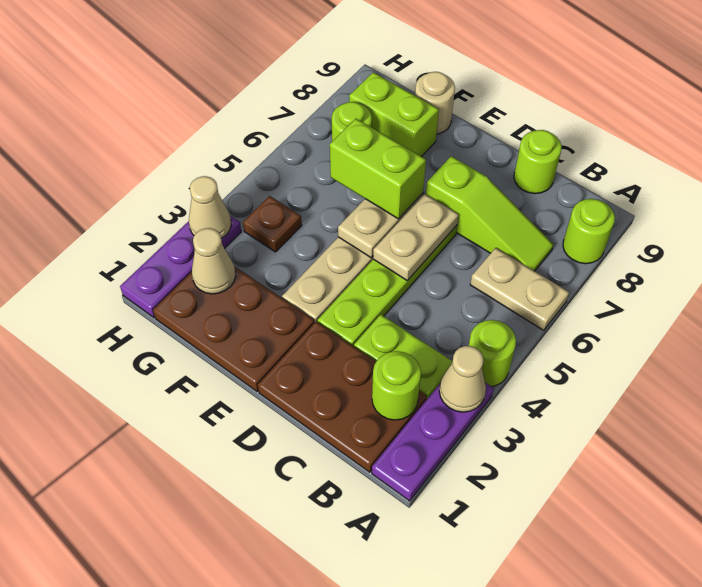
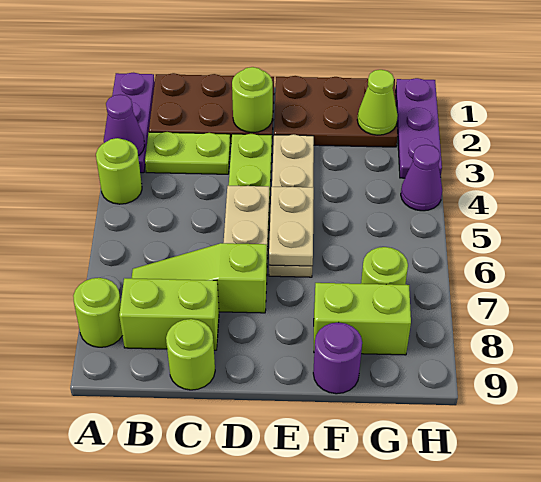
tan cone A3 level 2 -> purple cone A3 level 2
tan plate A6:B6 level 1 -> none
lime round brick B2 level 2 -> lime round brick D2 level 2
lime brick E6:F6 level 3 -> lime brick B8:C8 level 1
tan round brick F9 level 1 -> purple round brick F9 level 1
tan cone G2 level 2 -> lime cone G2 level 2
brown plate G4 level 1 -> none
tan cone H3 level 2 -> none
none -> purple cone H4 level 1

